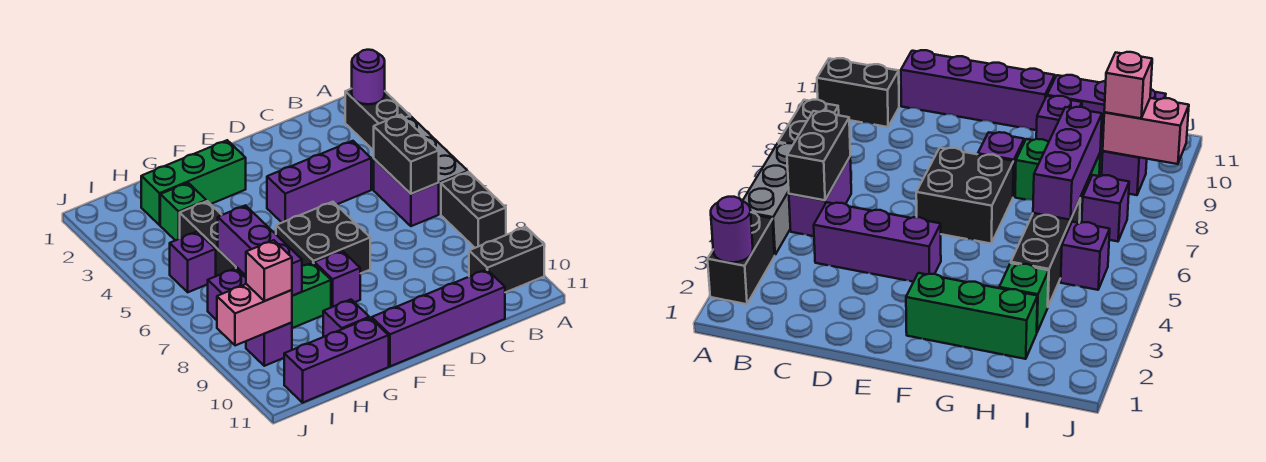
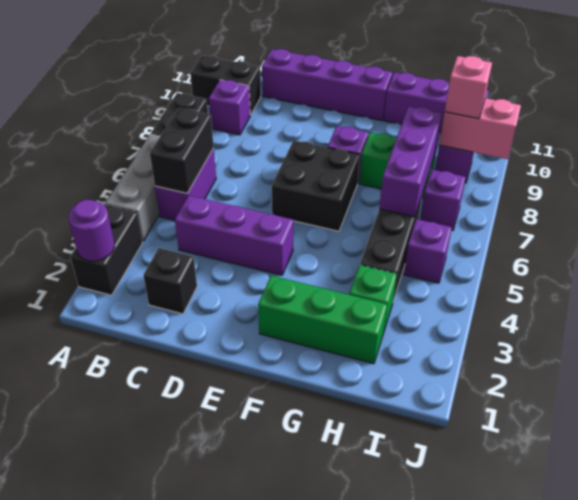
none -> black brick C2 level 1
purple brick G10 level 1 -> purple brick B9 level 1

